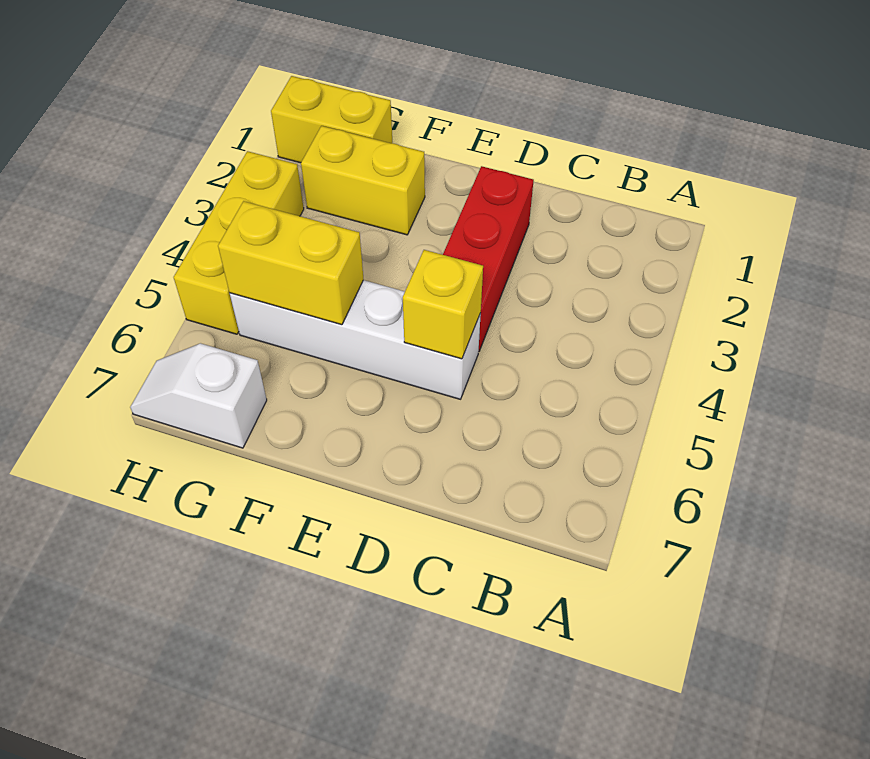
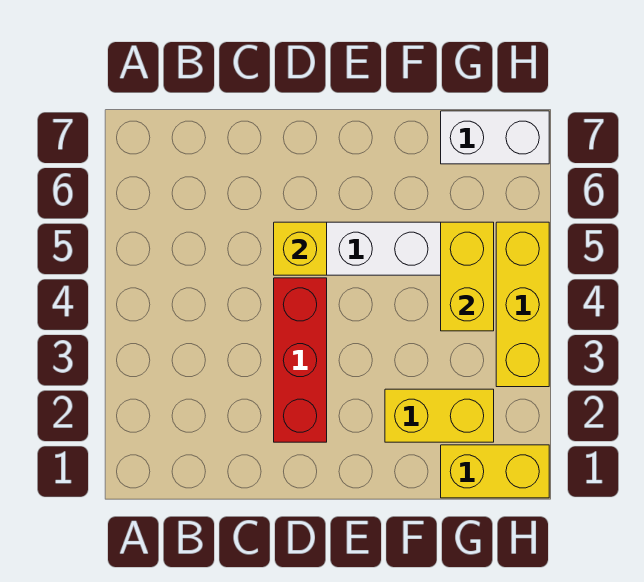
yellow brick F5:G5 level 2 -> yellow brick G4:G5 level 2
white slope G7:H7 level 1 top G -> white brick G7:H7 level 1

